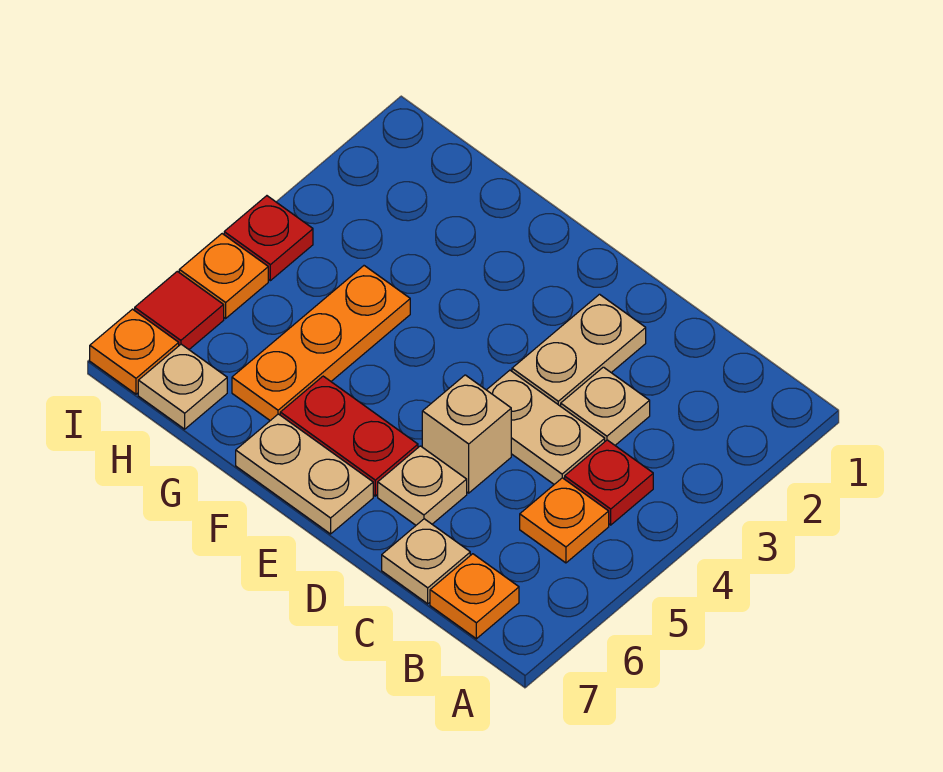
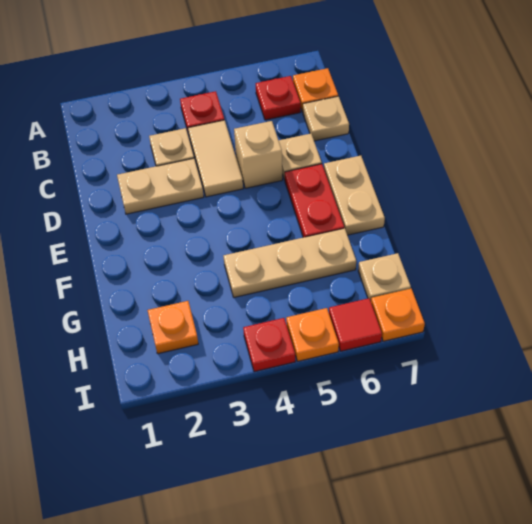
orange plate B5 level 1 -> orange plate H2 level 1
none -> red plate B6 level 1
tan plate C4:D4 level 1 -> tan tile C4:D4 level 1
orange plate G4:G6 level 1 -> tan plate G4:G6 level 1

